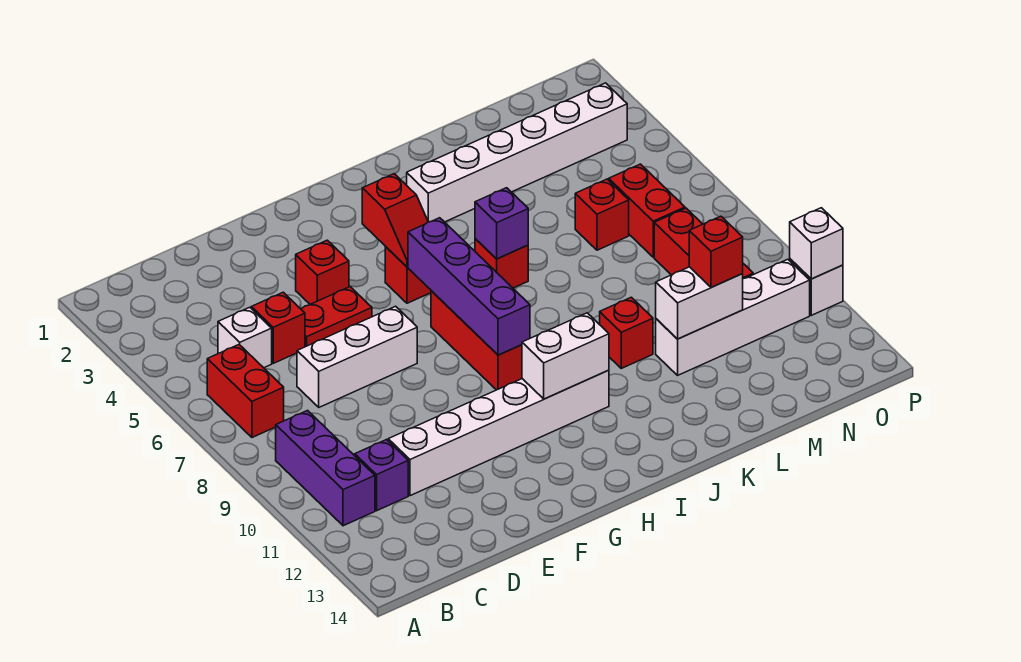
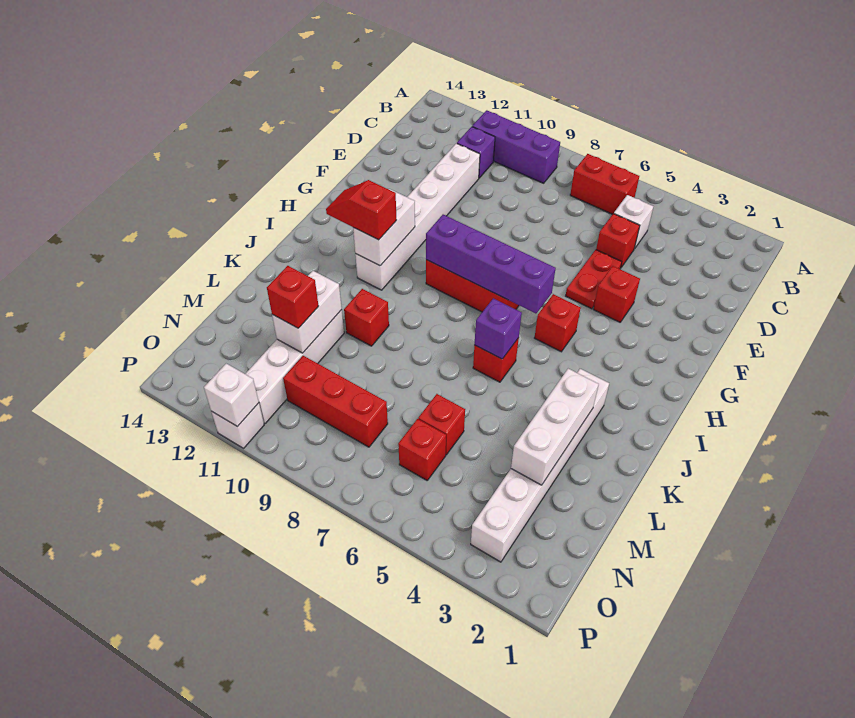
white brick D7:F7 level 1 -> white brick K3:M3 level 2
red slope H4:H5 level 2 top 4 -> red slope I11:I12 level 3 top 11
red brick N6:N7 level 1 -> red brick N6 level 1

